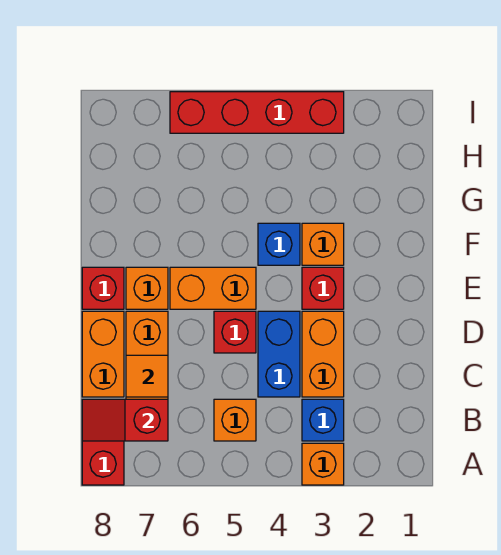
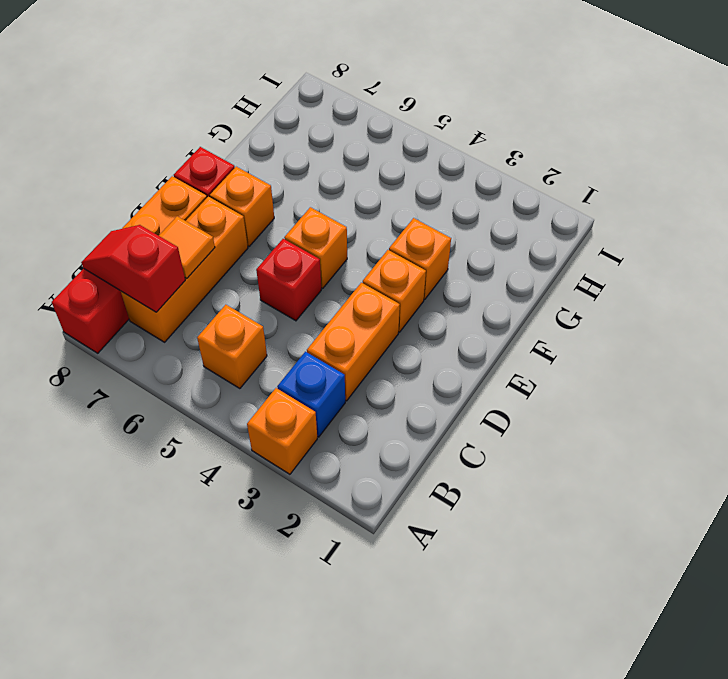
blue brick C4:D4 level 1 -> none
red brick E3 level 1 -> orange brick E3 level 1
orange brick E5:E6 level 1 -> orange brick E5 level 1
blue brick F4 level 1 -> none
red brick I3:I6 level 1 -> none

